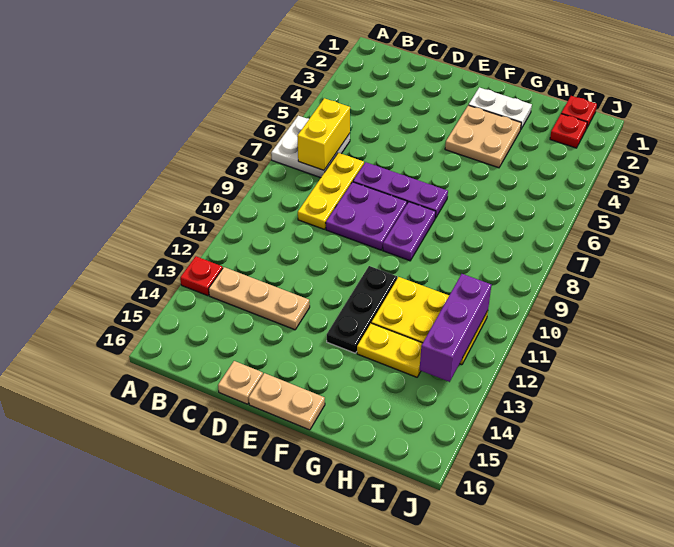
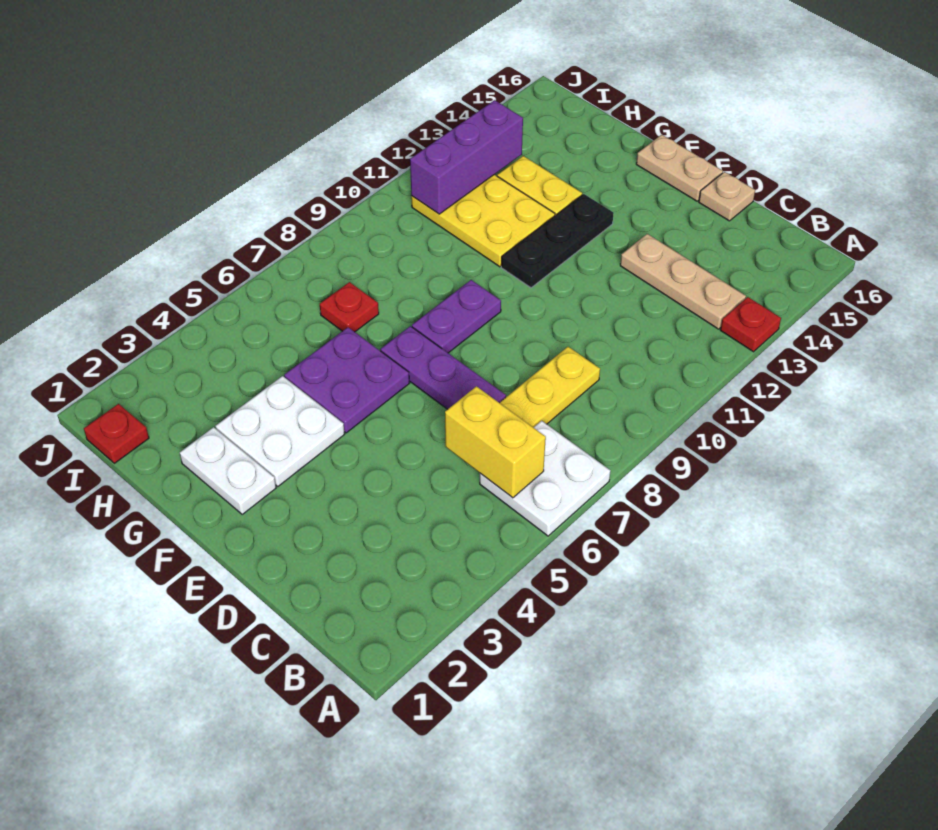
yellow brick B6:B7 level 2 -> yellow brick B6:C6 level 2
purple plate D8:E9 level 1 -> purple plate F5:G6 level 1
tan plate F3:G4 level 1 -> white plate F3:G4 level 1
red plate I2 level 1 -> red plate H7 level 1

